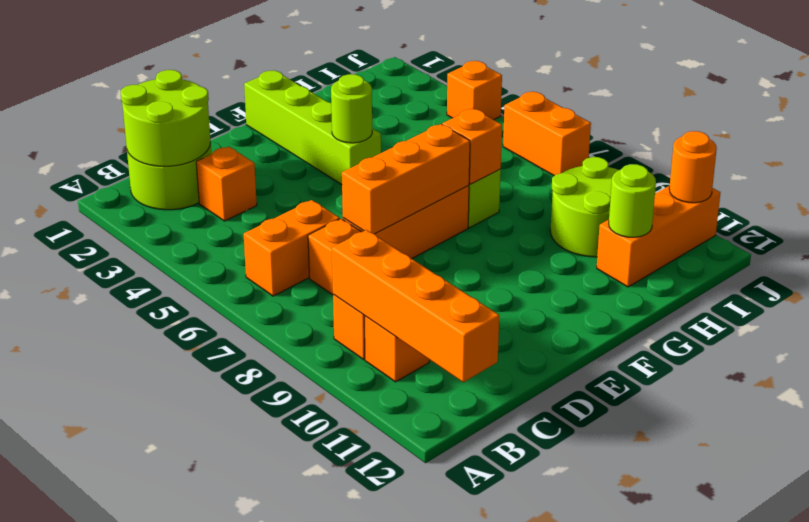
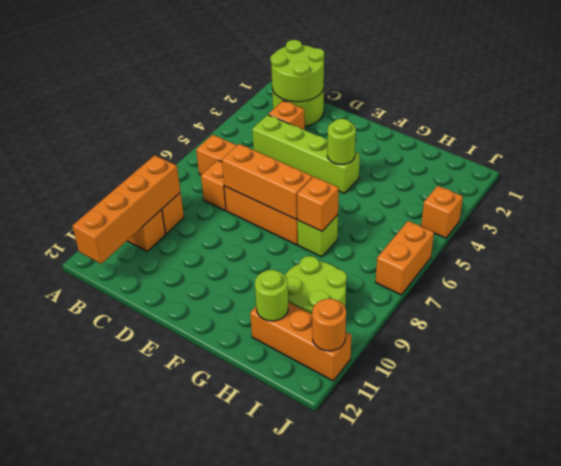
lime brick F1:F4 level 1 -> lime brick C4:F4 level 1

